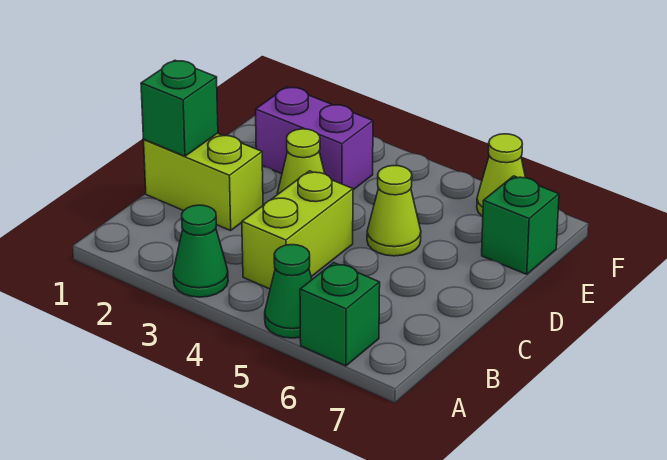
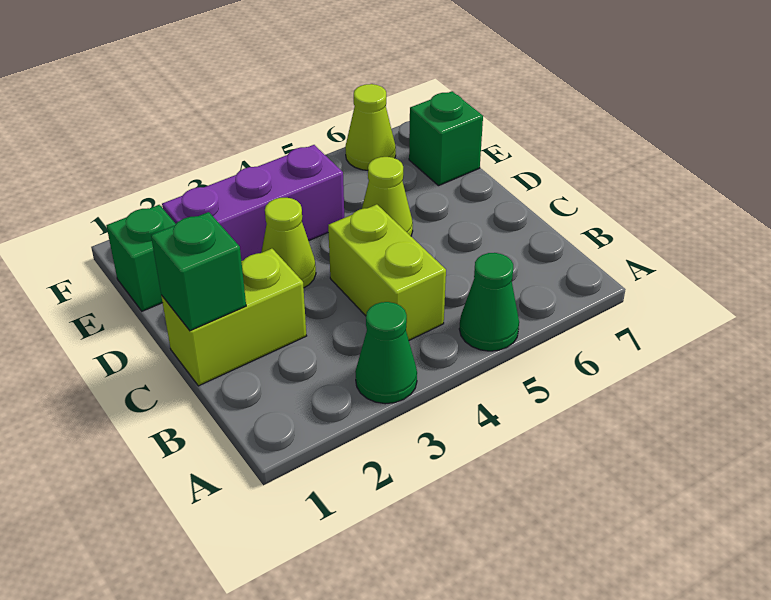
green brick A6 level 1 -> green brick E1 level 1
purple brick E2:E3 level 1 -> purple brick E2:E4 level 1

